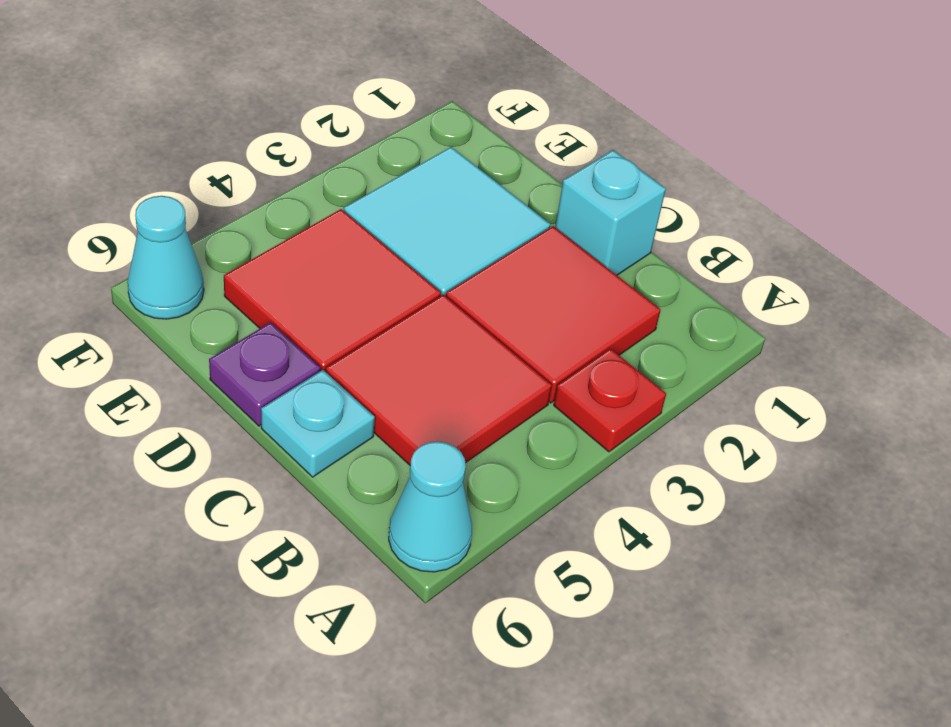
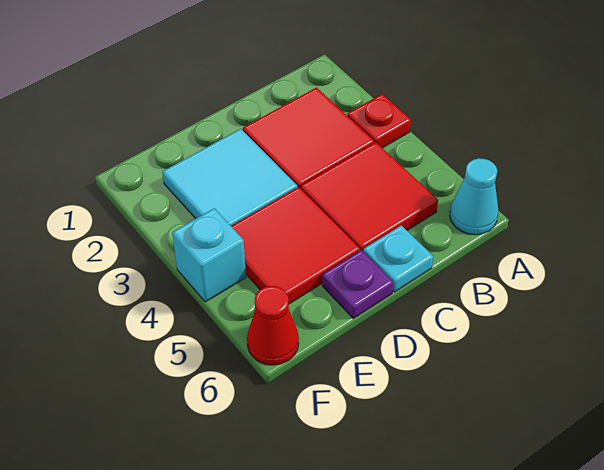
cyan brick C1 level 1 -> cyan brick F4 level 1
cyan cone F6 level 1 -> red cone F6 level 1

